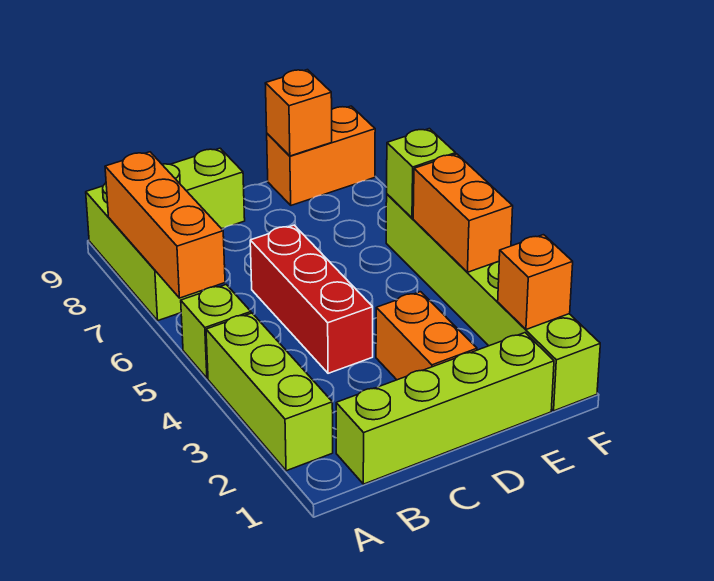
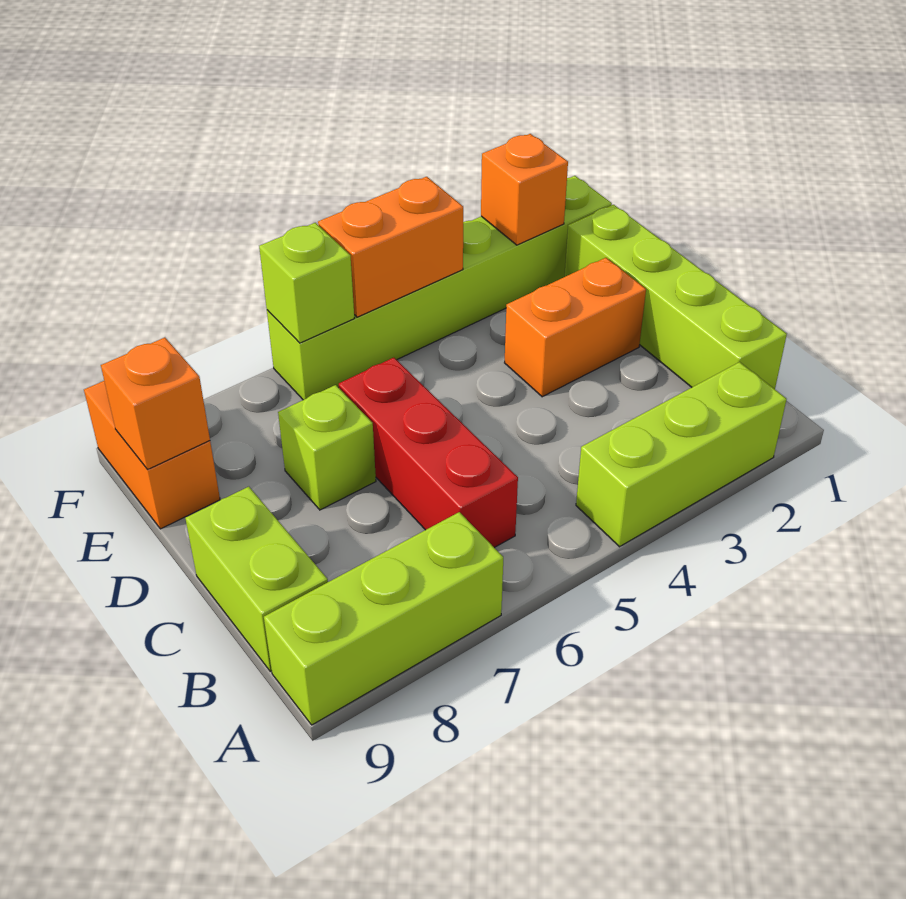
lime brick A5 level 1 -> lime brick D7 level 1
orange brick A6:A8 level 2 -> none
red brick C4:C6 level 1 -> red brick B6:D6 level 1

